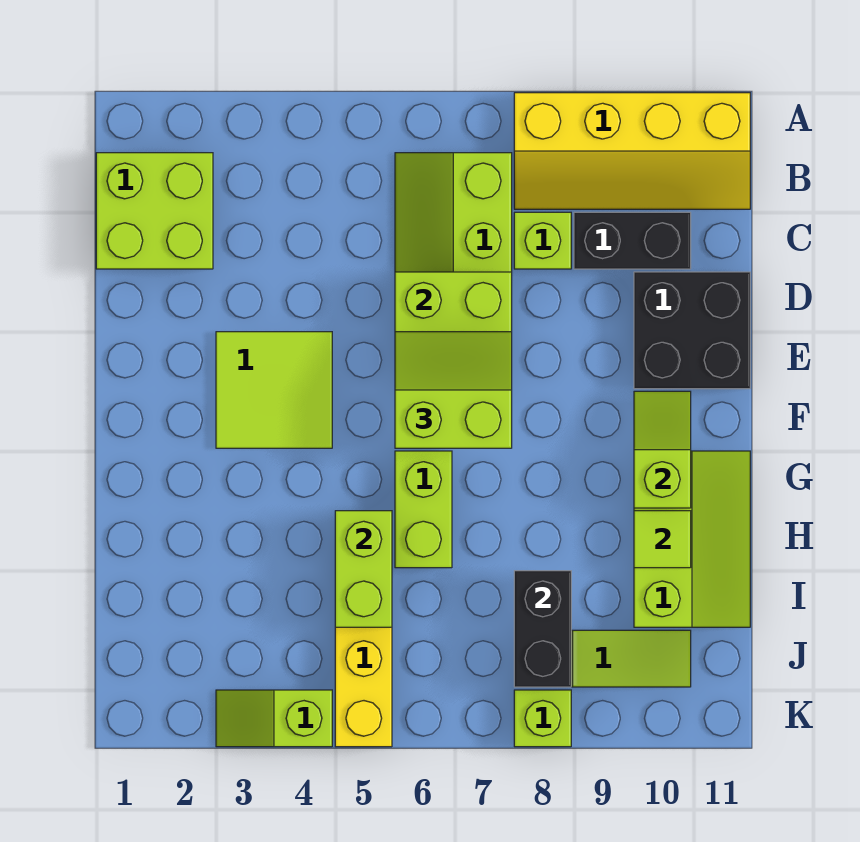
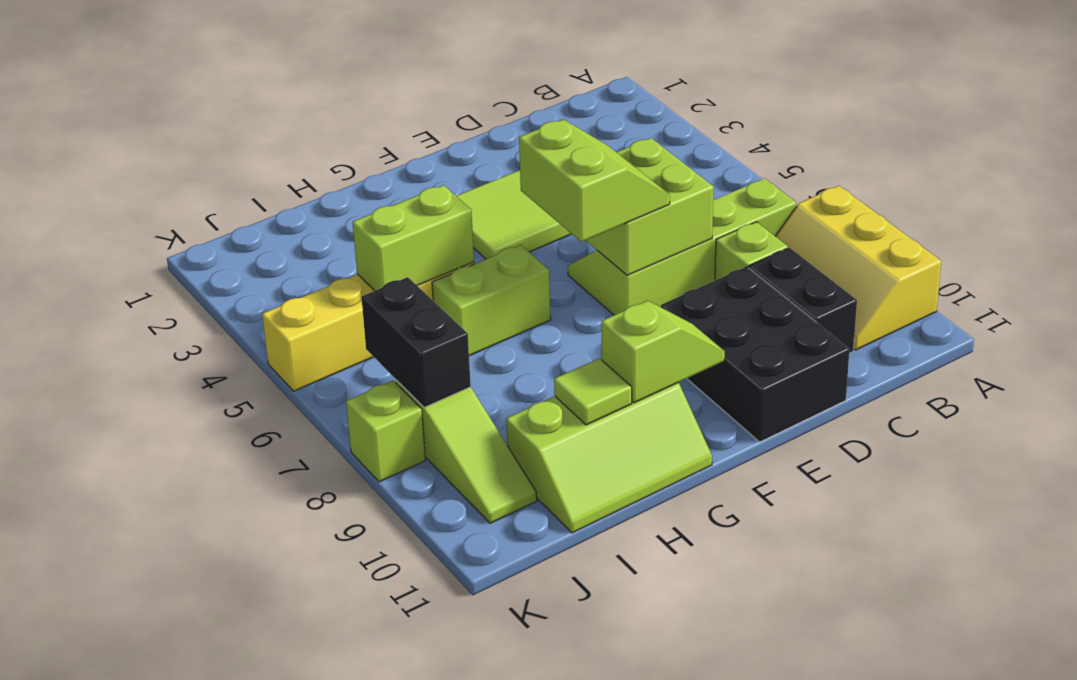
yellow slope A8:B11 level 1 top A -> yellow slope A8:B10 level 1 top A
lime brick B1:C2 level 1 -> none
black brick D10:E11 level 1 -> black brick D9:E11 level 1
black brick I8:J8 level 2 -> black brick J7:J8 level 2
lime slope K3:K4 level 1 top 4 -> none

